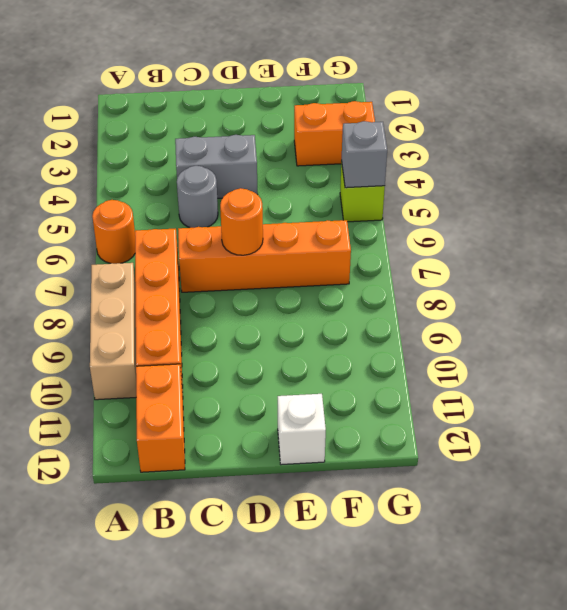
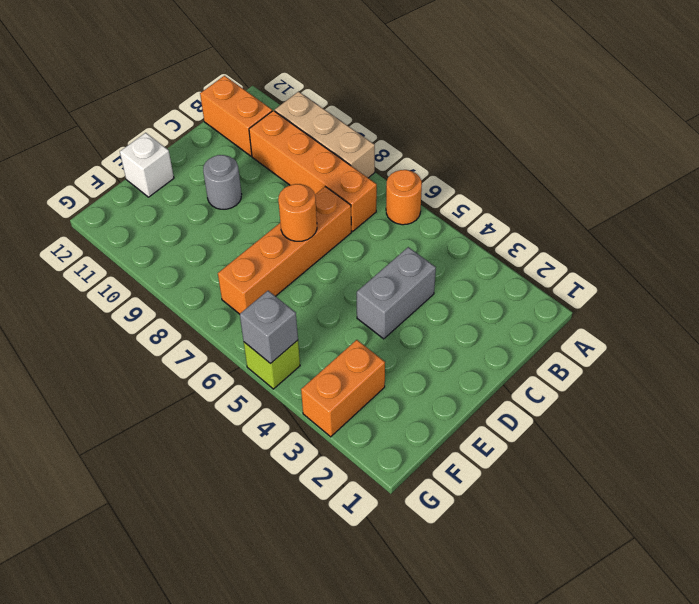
grey round brick C5 level 1 -> grey round brick D10 level 1

